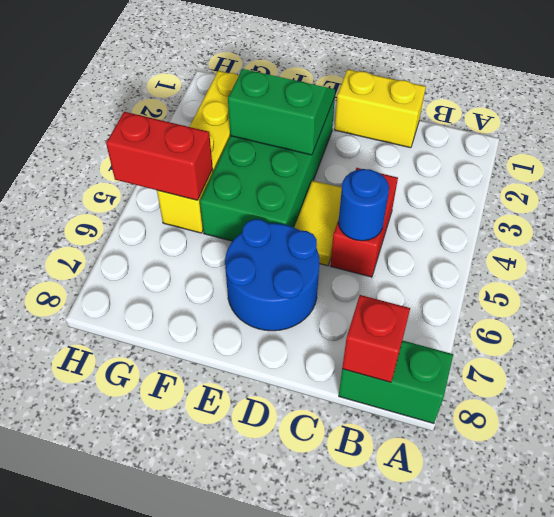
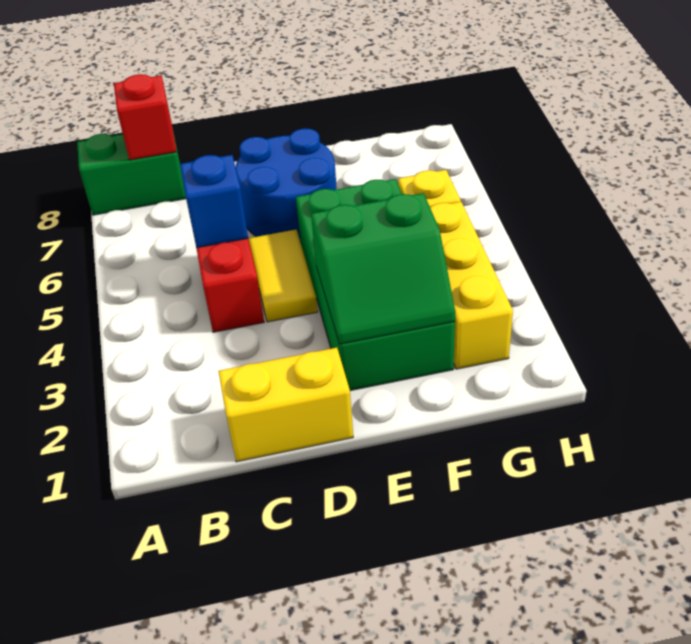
blue round brick C5 level 2 -> blue brick C5 level 2
red brick G5:H5 level 2 -> none

